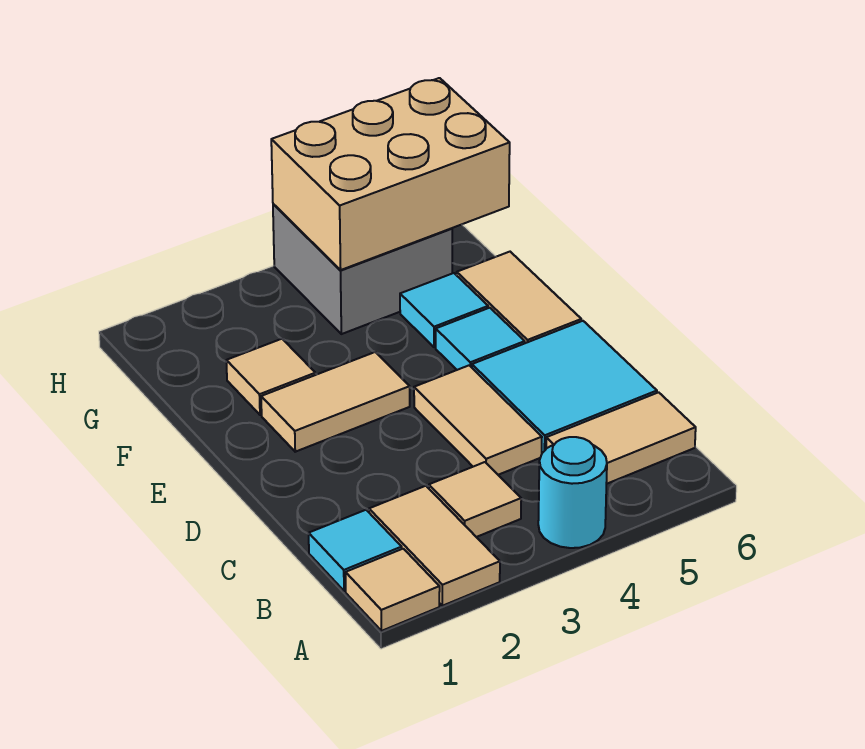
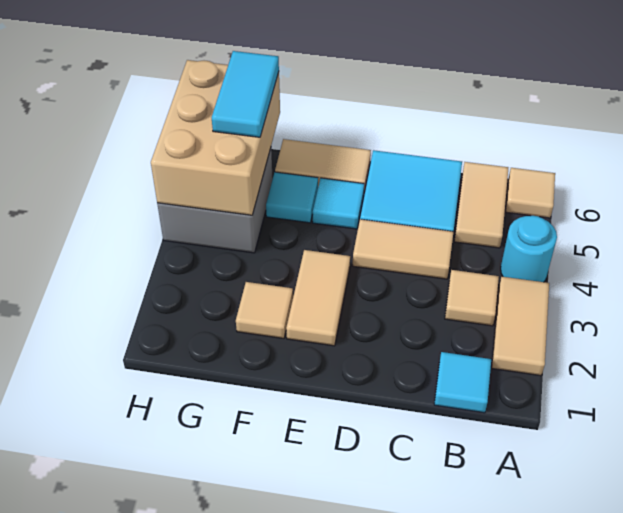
tan tile A1 level 1 -> tan tile A6 level 1
tan tile A2:B2 level 1 -> tan tile A2:A3 level 1
none -> cyan tile G5:G6 level 3

